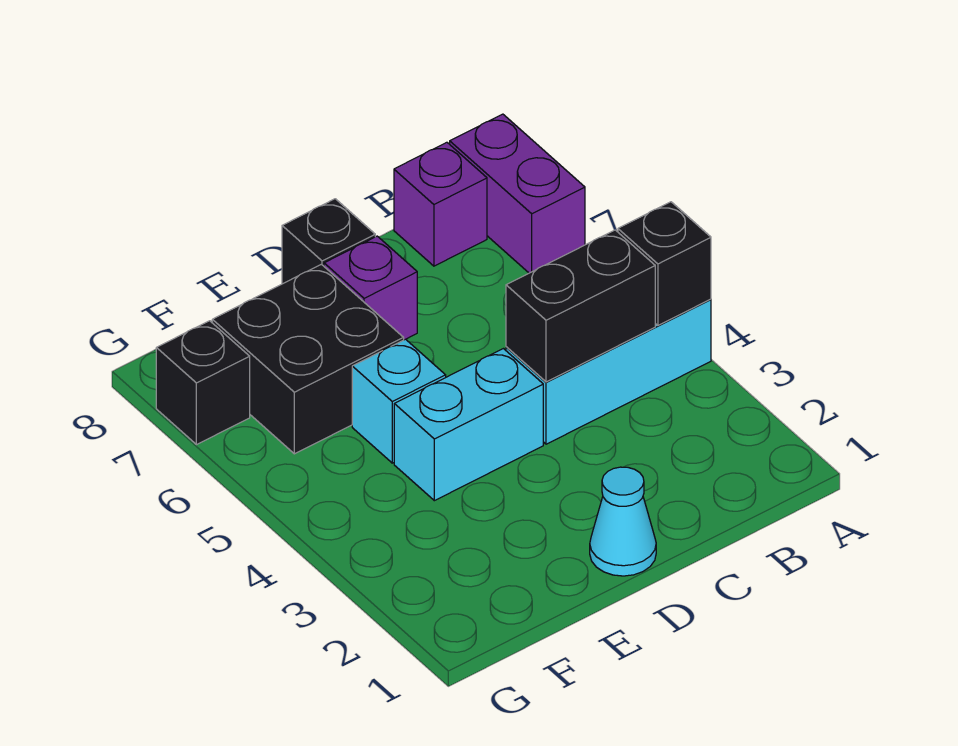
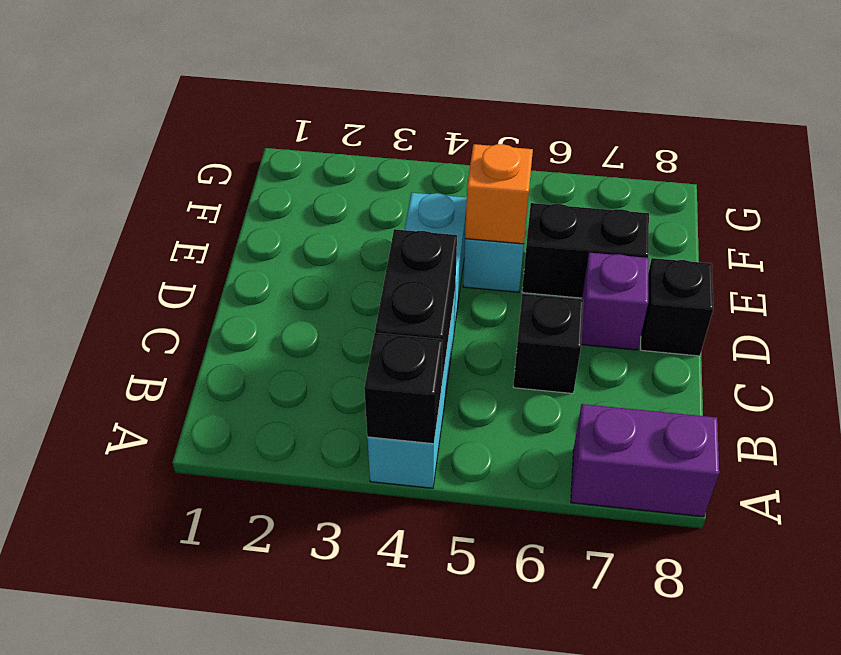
purple brick B8 level 1 -> none
cyan cone D1 level 1 -> none
none -> orange brick E5 level 2
black brick E6:F7 level 1 -> black brick E6:E7 level 1
black brick G7 level 1 -> black brick C6 level 1

